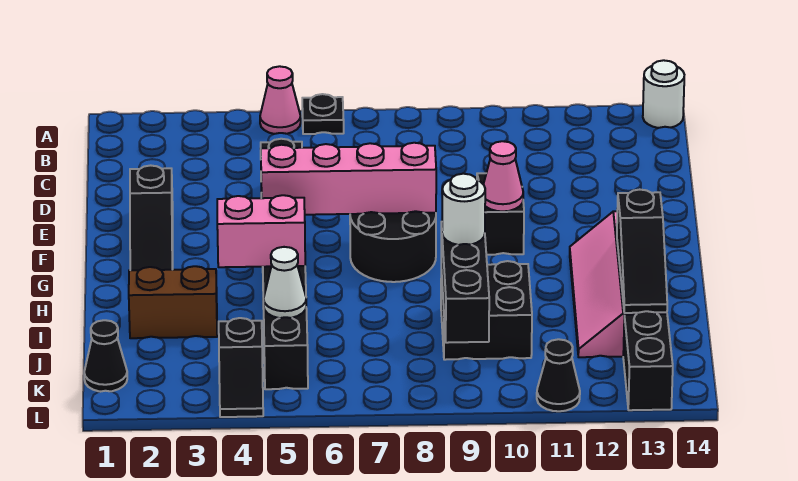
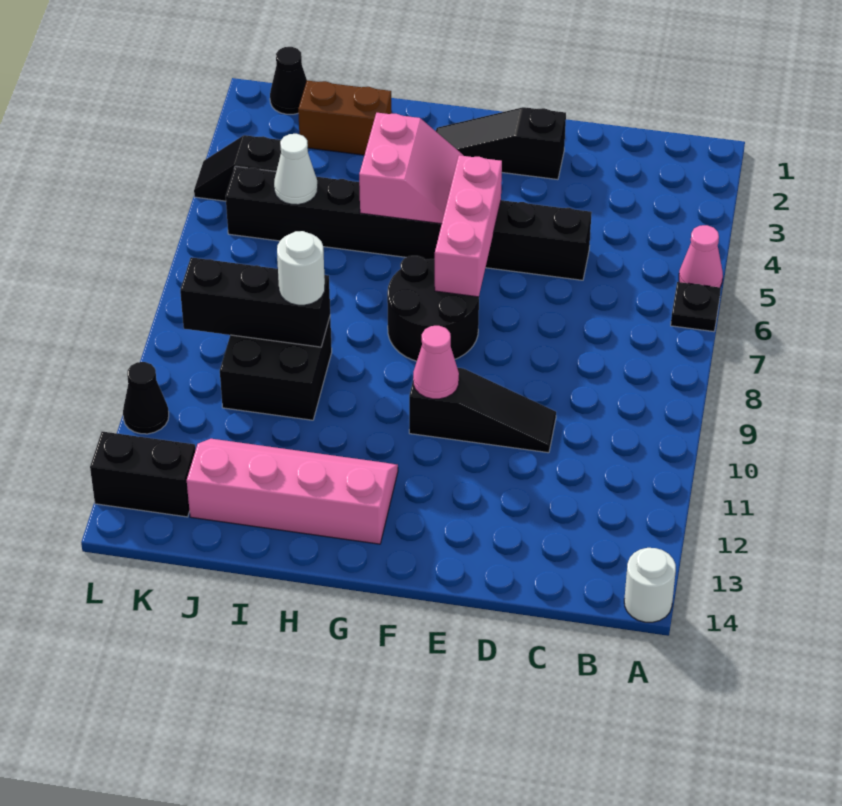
pink brick F5:F8 level 2 -> pink brick F5:F7 level 2
black slope H13:J13 level 2 top H -> none
brown brick I2:I3 level 1 -> brown brick I2:J2 level 1

